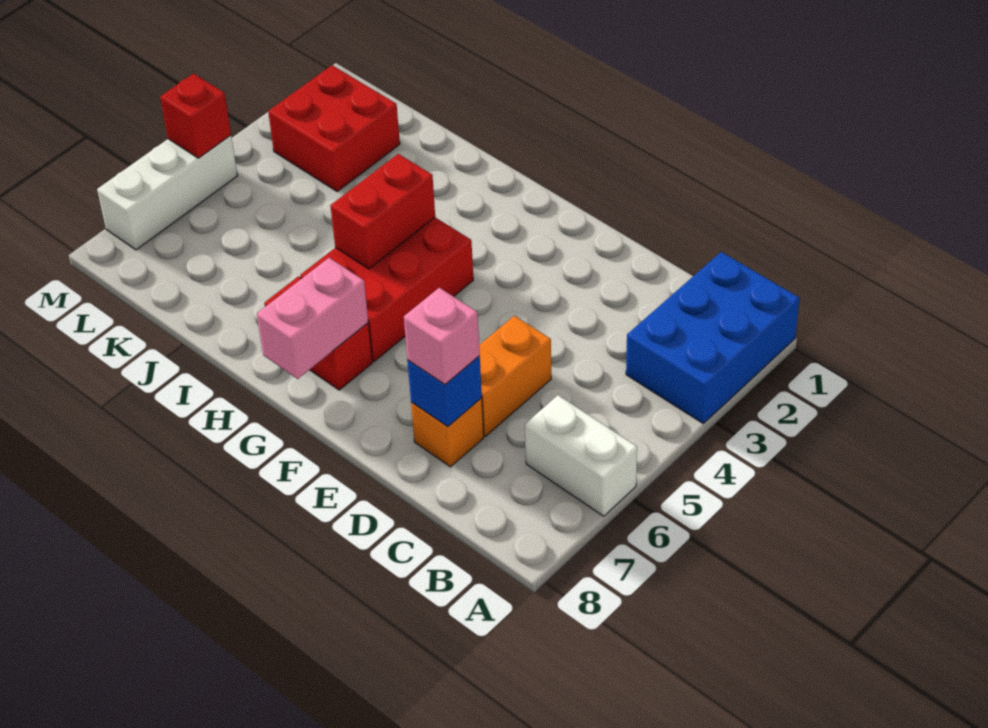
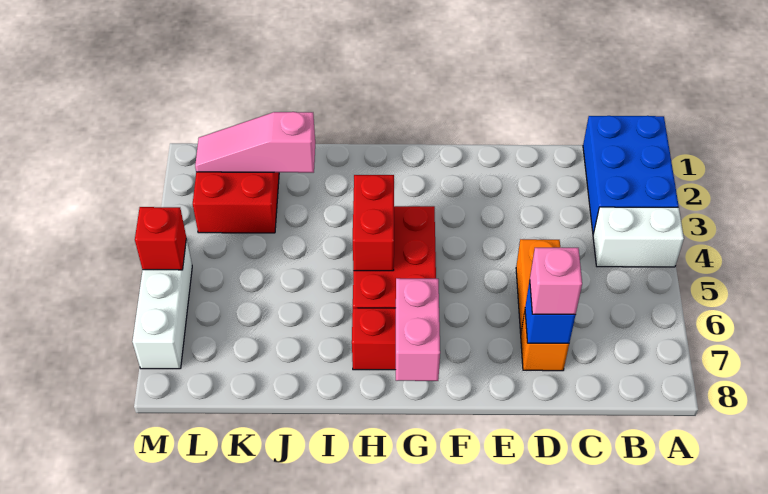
white brick A6:B6 level 1 -> white brick A4:B4 level 1
none -> pink slope J2:L2 level 2 top J

